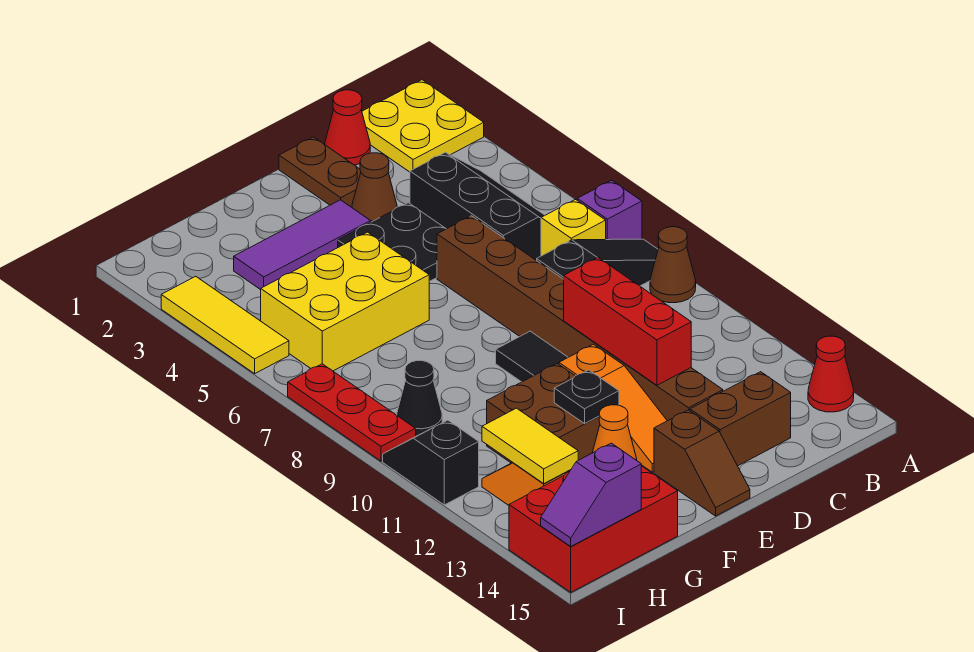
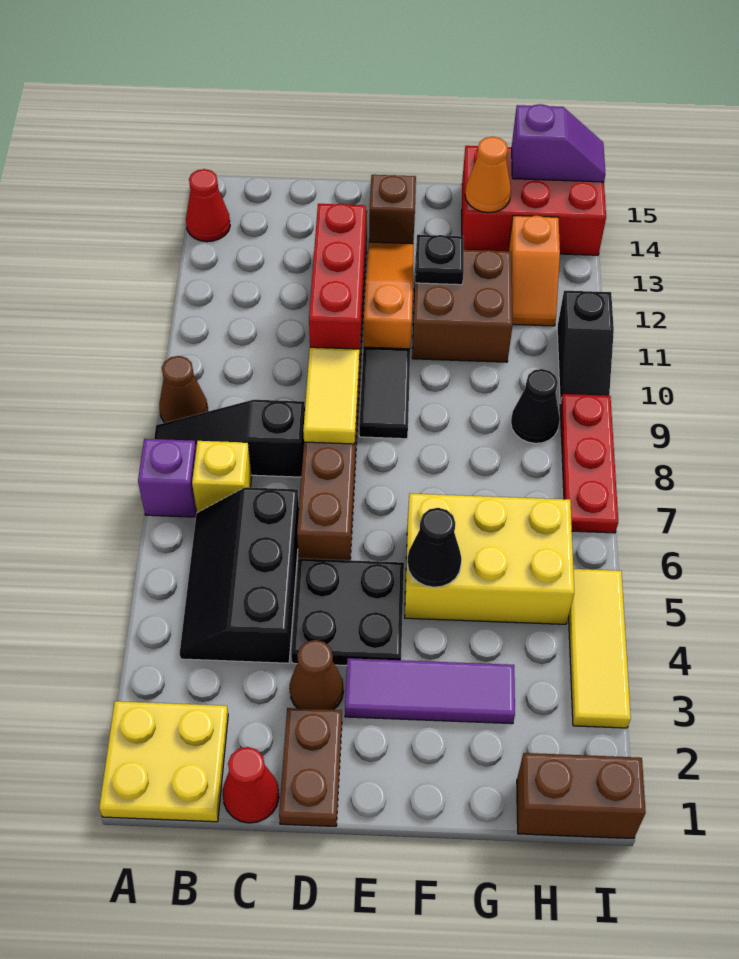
brown brick C14:D14 level 1 -> brown brick H1:I1 level 1
none -> black cone F5 level 2
yellow tile H12:H13 level 2 -> yellow tile D8:D9 level 2

